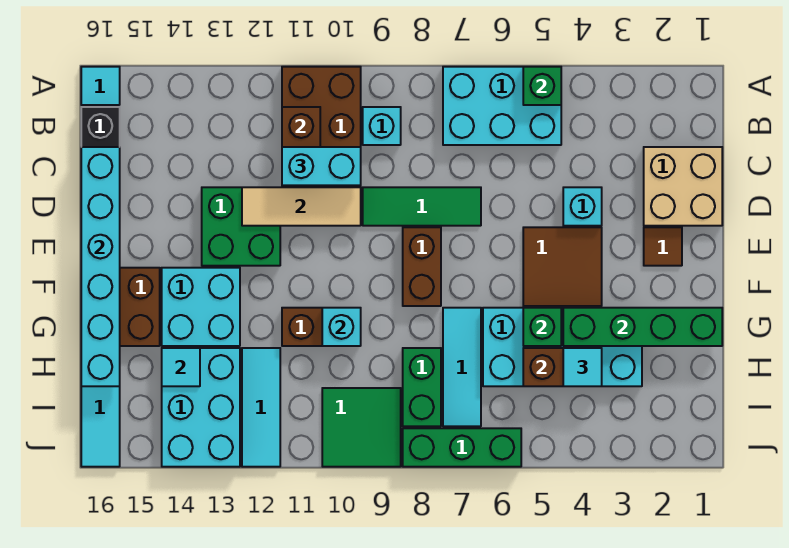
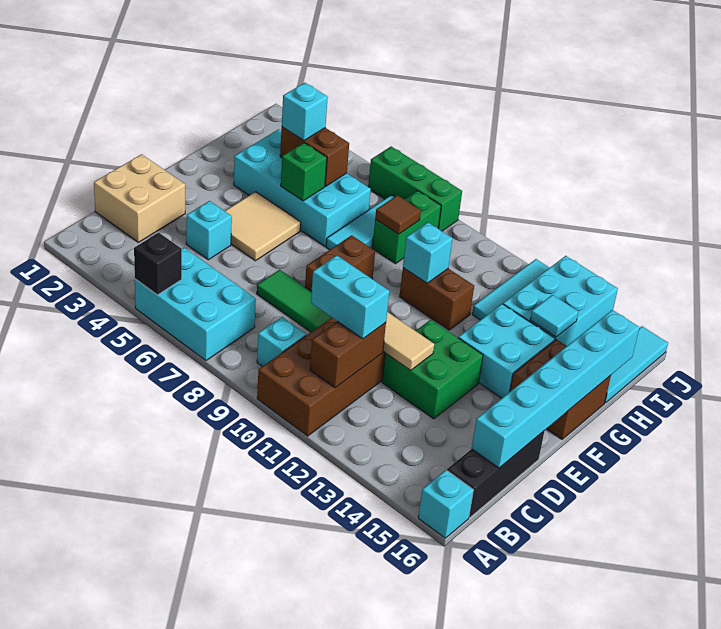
green brick A5 level 2 -> black brick A5 level 2
cyan tile A16 level 1 -> cyan brick A16 level 1
brown tile E2 level 1 -> brown tile H8 level 2
brown tile E4:F5 level 1 -> tan tile E4:F5 level 1
green brick G1:G4 level 2 -> none
cyan tile H4 level 3 -> cyan brick H4 level 3
green tile I9:J10 level 1 -> none

